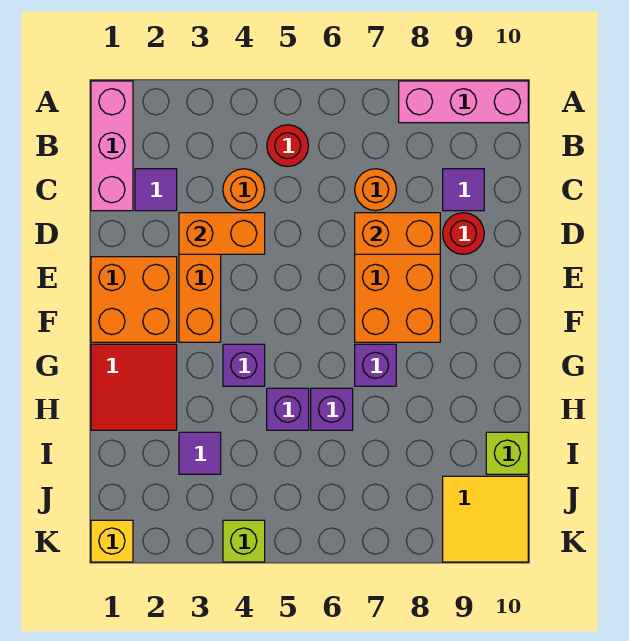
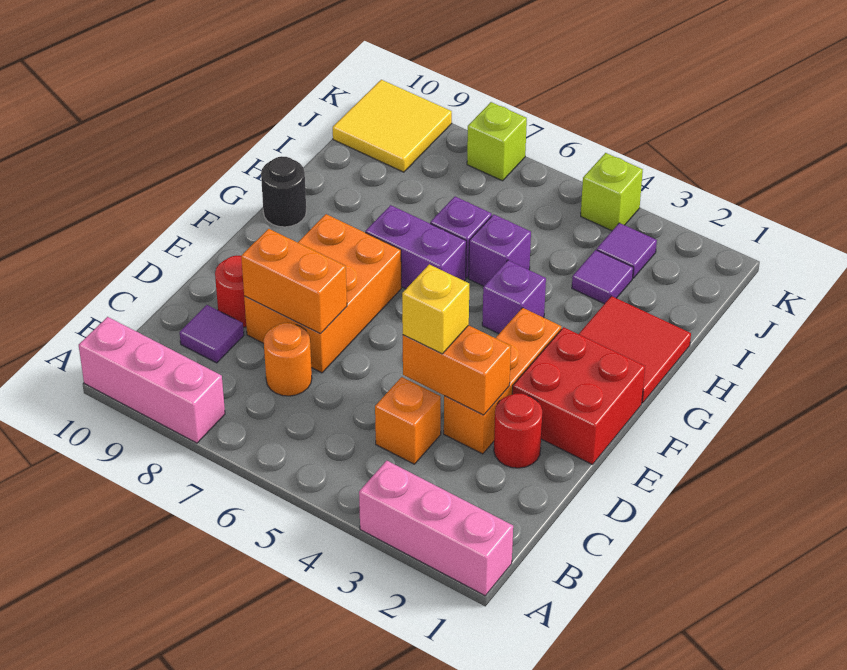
pink brick A1:C1 level 1 -> pink brick A1:A3 level 1
red round brick B5 level 1 -> red round brick D2 level 1
purple tile C2 level 1 -> purple tile J3 level 1
orange round brick C4 level 1 -> orange brick C4 level 1
orange brick E1:F2 level 1 -> red brick E1:F2 level 1
purple brick G7 level 1 -> purple brick G6:G7 level 1
none -> black round brick G10 level 1
lime brick I10 level 1 -> lime brick K7 level 1
yellow brick K1 level 1 -> yellow brick D4 level 3

